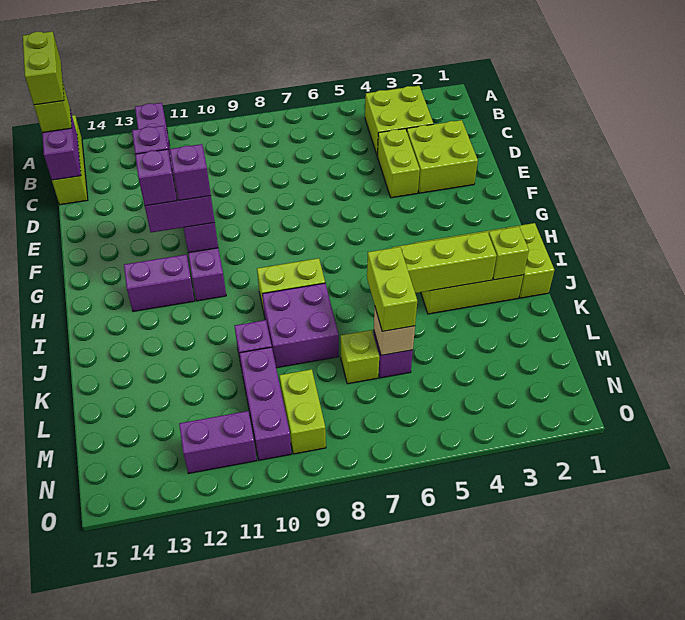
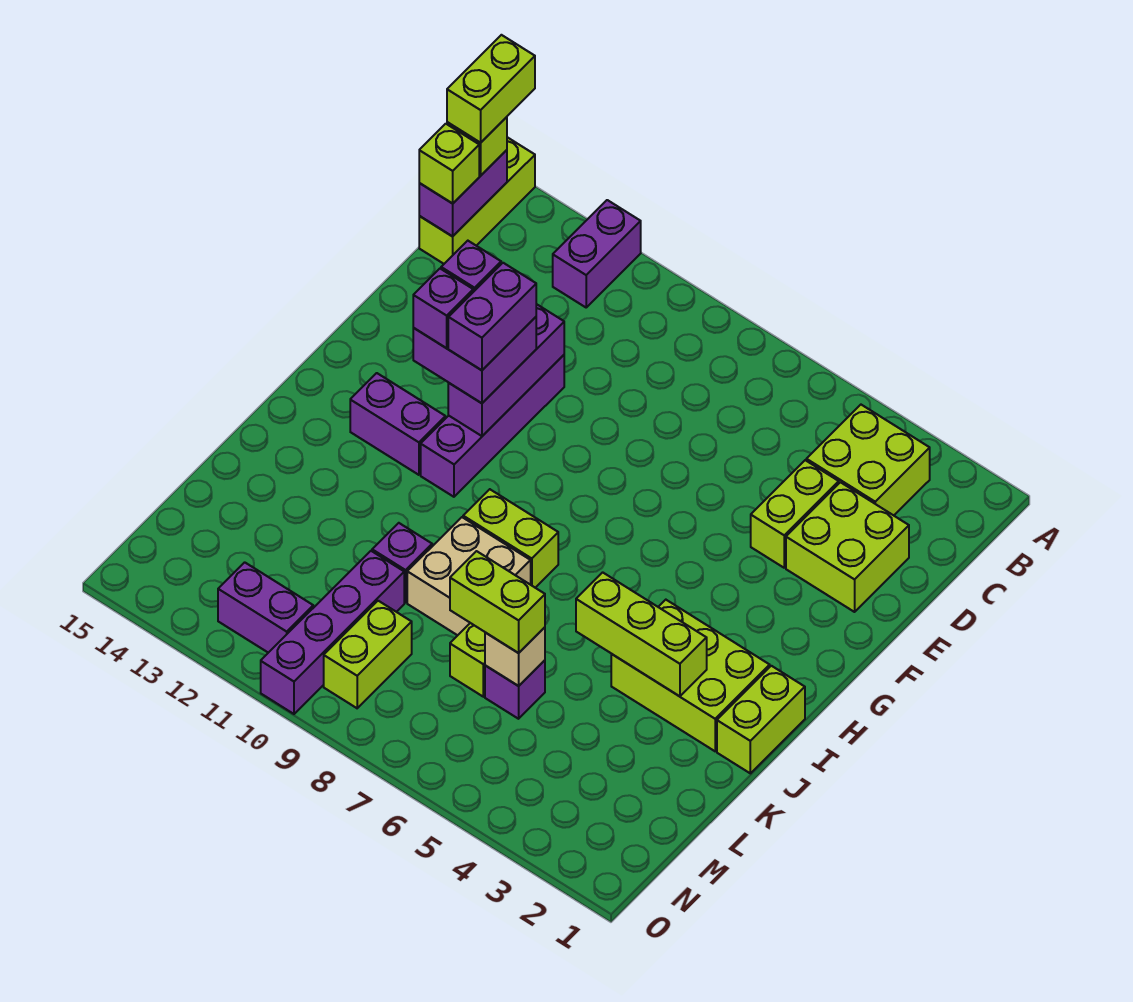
purple brick G11 level 4 -> purple brick F11:G11 level 4
lime brick J2 level 2 -> lime brick C15 level 3
purple brick J8:K9 level 1 -> tan brick J8:K9 level 1
lime brick K6:L6 level 3 -> lime brick L6:L7 level 3
purple brick L10:N10 level 1 -> purple brick L10:O10 level 1

